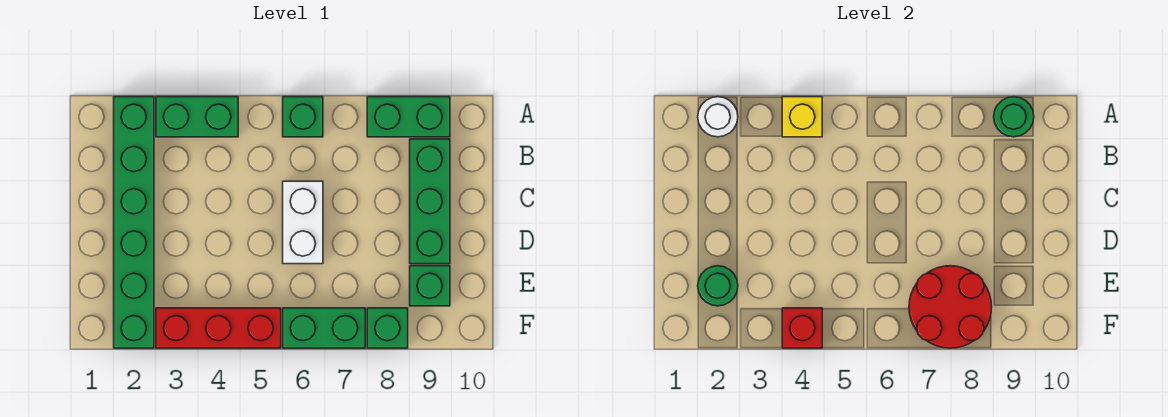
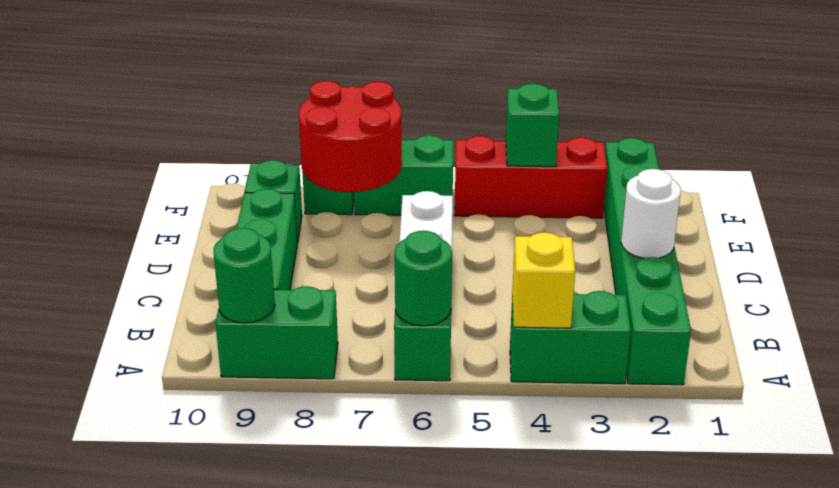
white round brick A2 level 2 -> white round brick C2 level 2
green round brick E2 level 2 -> green round brick A6 level 2
red brick F4 level 2 -> green brick F4 level 2

